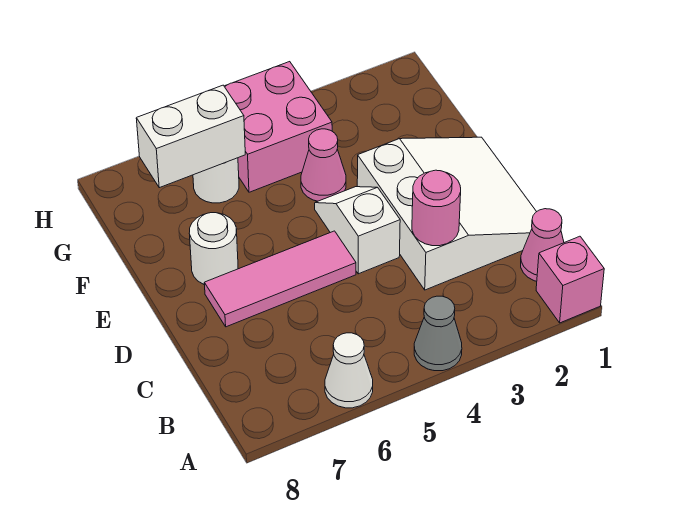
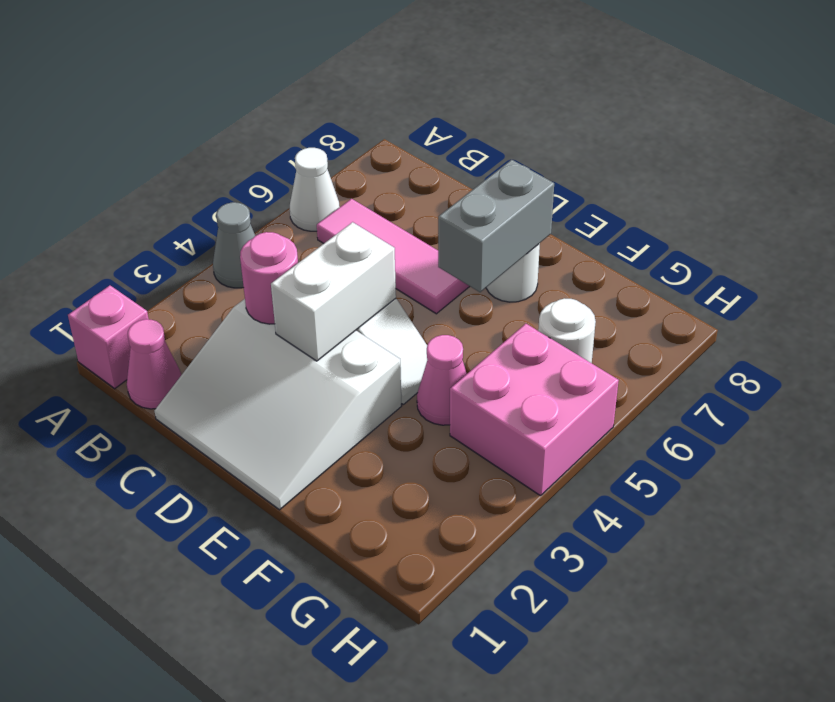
pink tile D5:D7 level 1 -> pink tile B6:D6 level 1
none -> grey brick E6:E7 level 2
white brick G6:G7 level 2 -> white brick D3:D4 level 2

